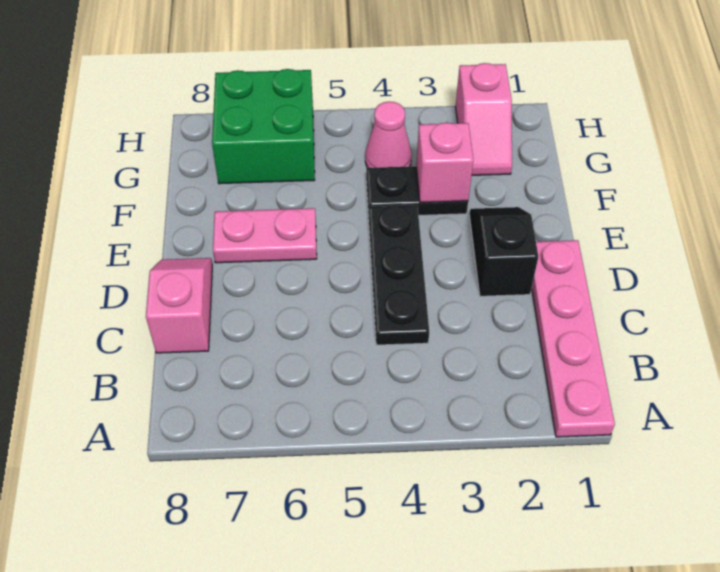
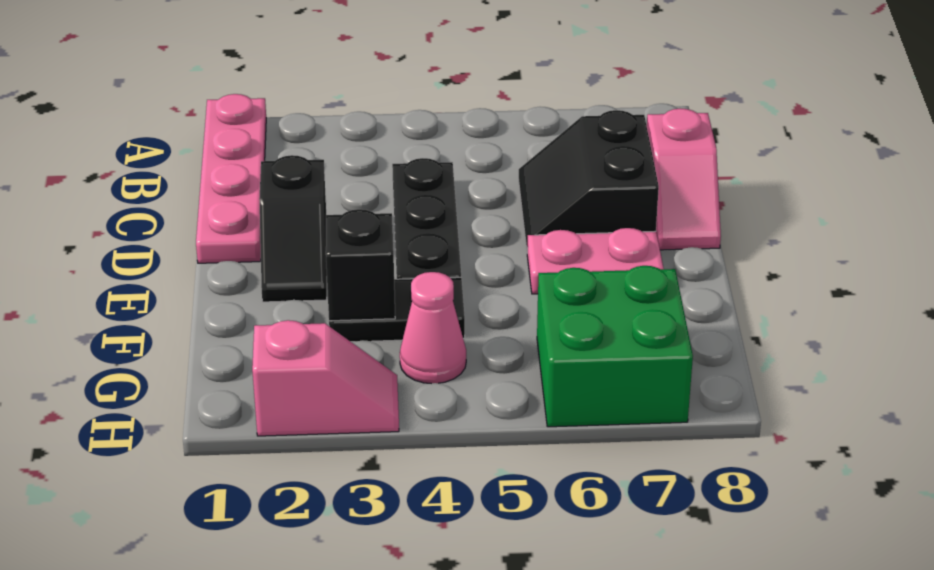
none -> black slope C6:D7 level 1 top 7
pink brick F3 level 2 -> black brick F3 level 2
pink slope G2:H2 level 1 top H -> pink slope H2:H3 level 1 top 2

